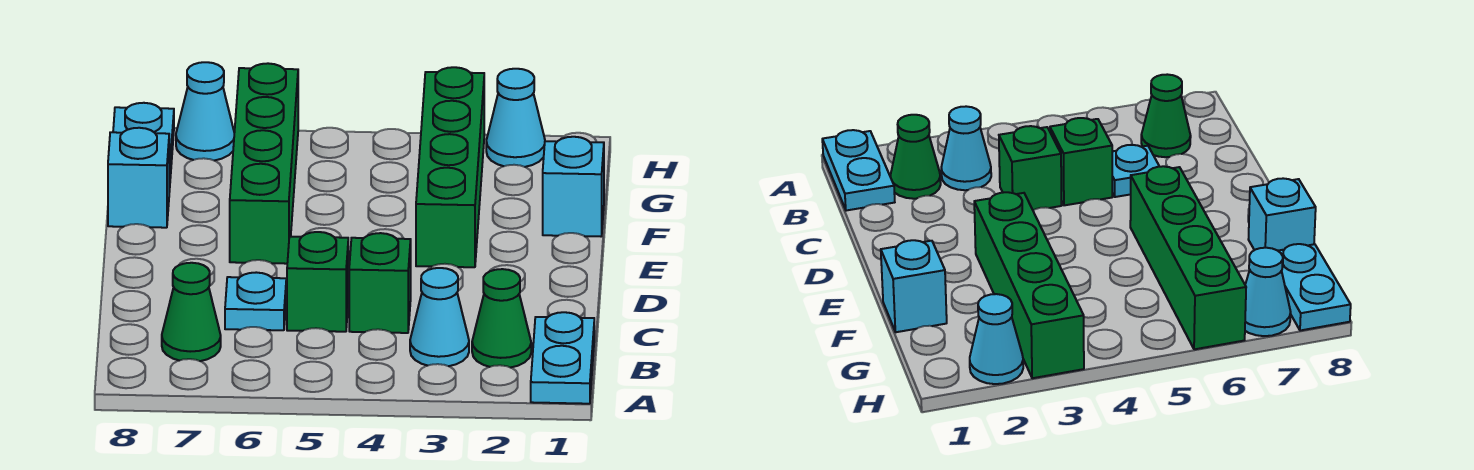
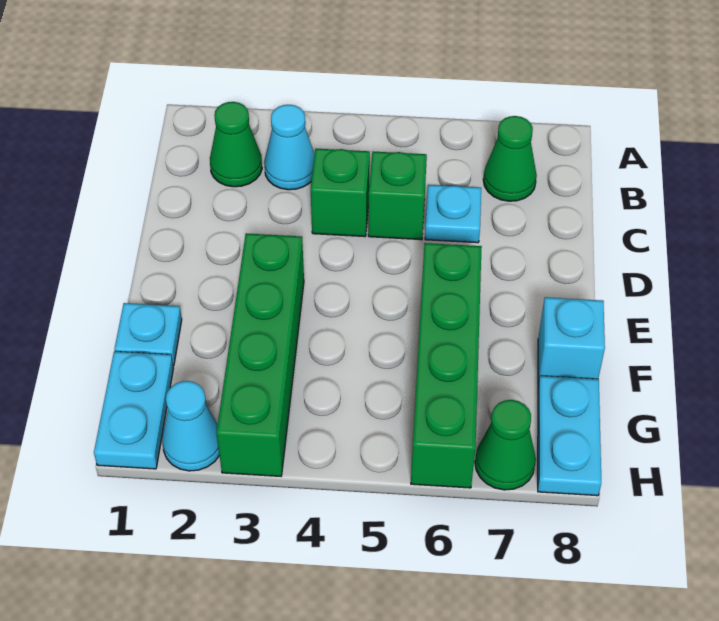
cyan plate A1:B1 level 1 -> cyan plate G1:H1 level 1
cyan brick F1 level 1 -> cyan plate F1 level 1
cyan cone H7 level 1 -> green cone H7 level 1

